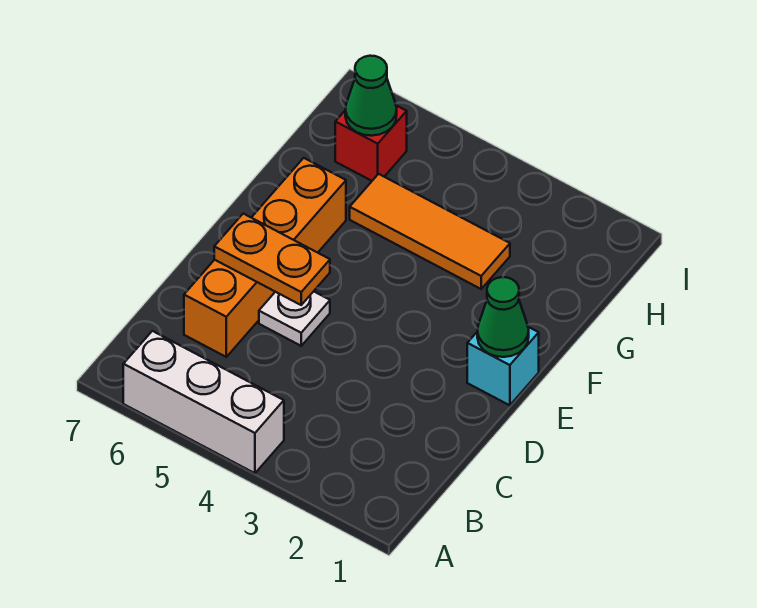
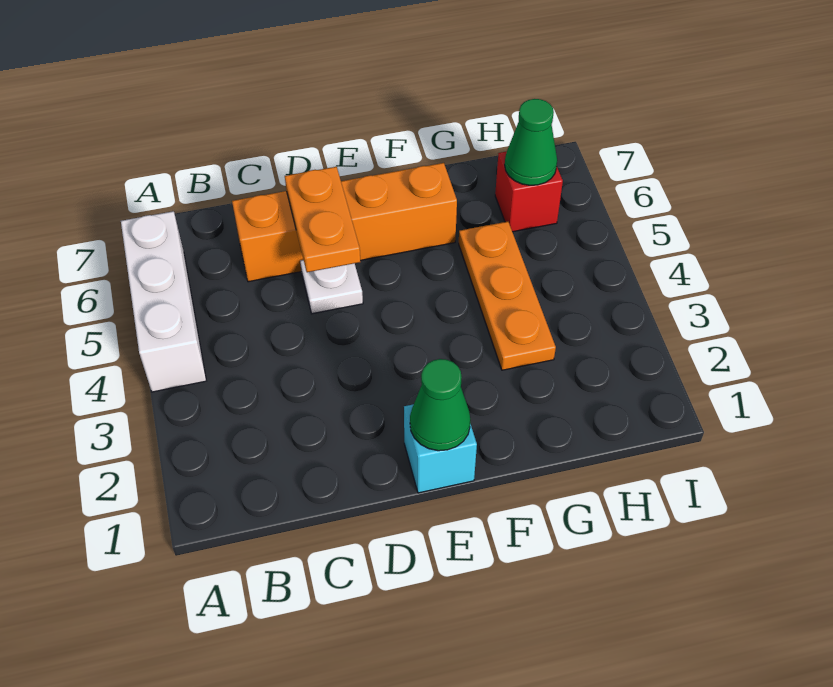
orange tile G3:G5 level 1 -> orange plate G3:G5 level 1

